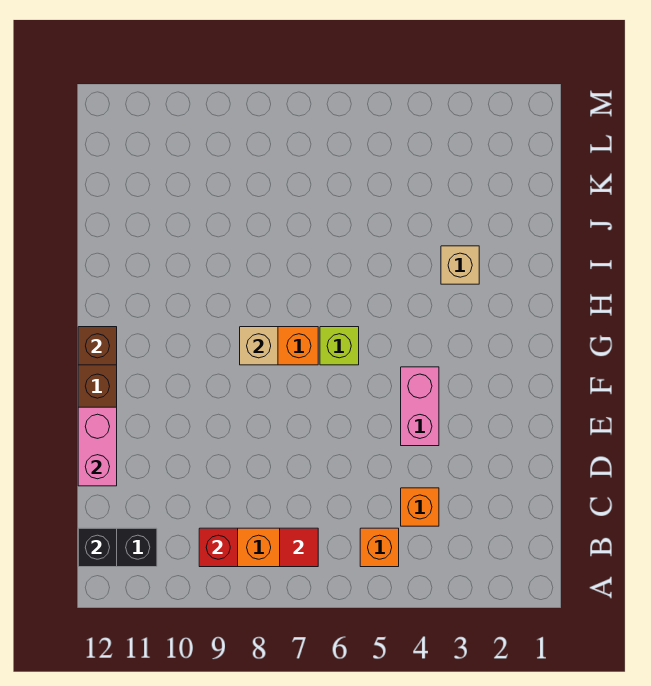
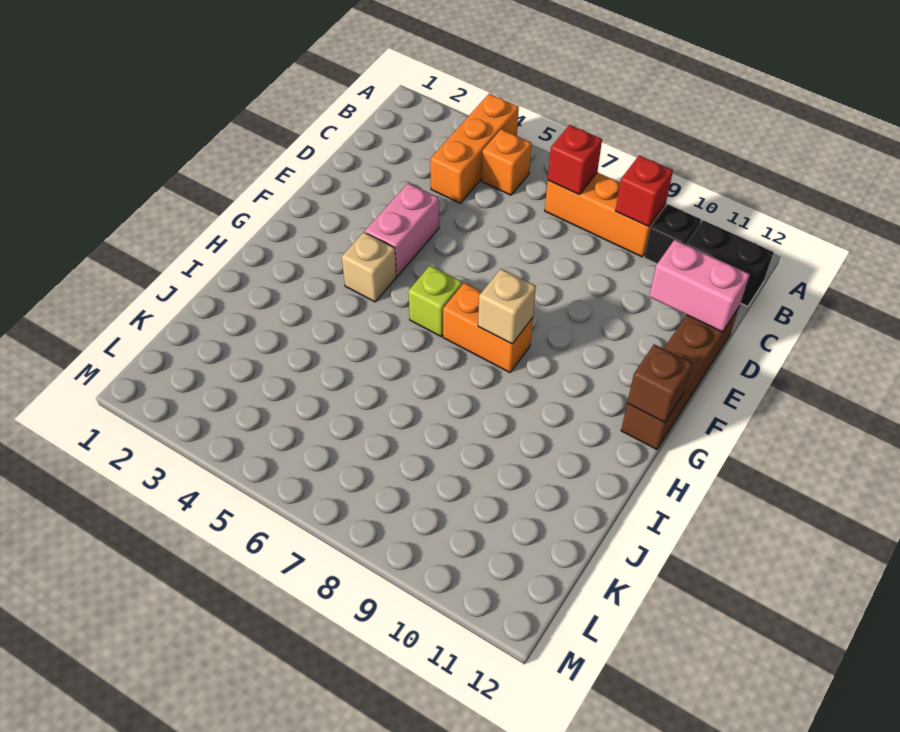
red tile B7 level 2 -> red brick B7 level 2
black brick B12 level 2 -> black brick B10 level 1
orange brick C4 level 1 -> orange brick A4:C4 level 1
pink brick D12:E12 level 2 -> pink brick D11:D12 level 2
tan brick I3 level 1 -> tan brick G4 level 1

